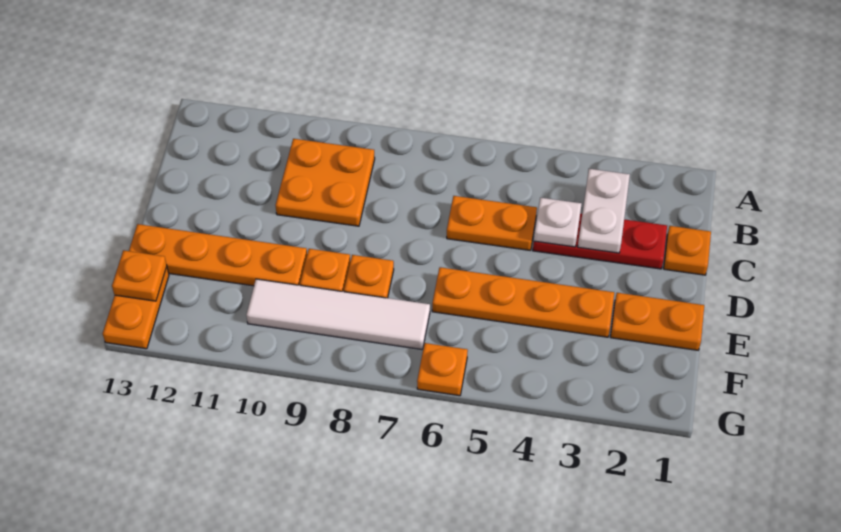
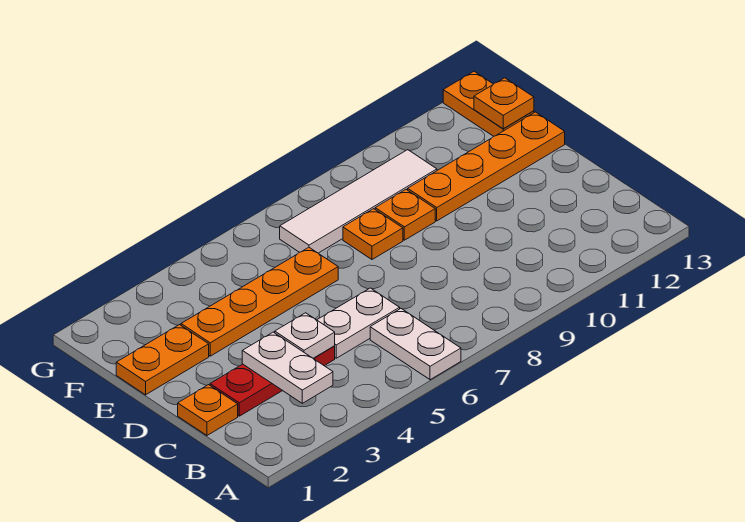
none -> white plate A6:B6 level 1
orange plate B9:C10 level 1 -> none
orange plate C5:C6 level 1 -> white plate C5:C6 level 1
orange plate G6 level 1 -> none

